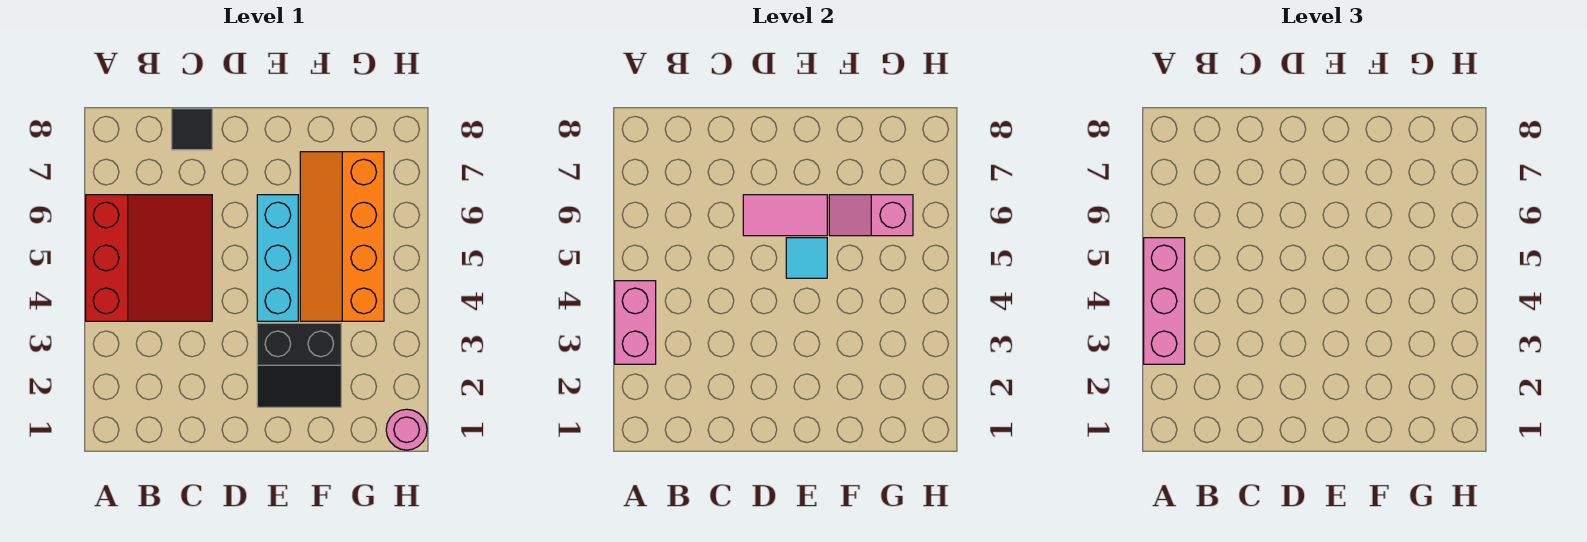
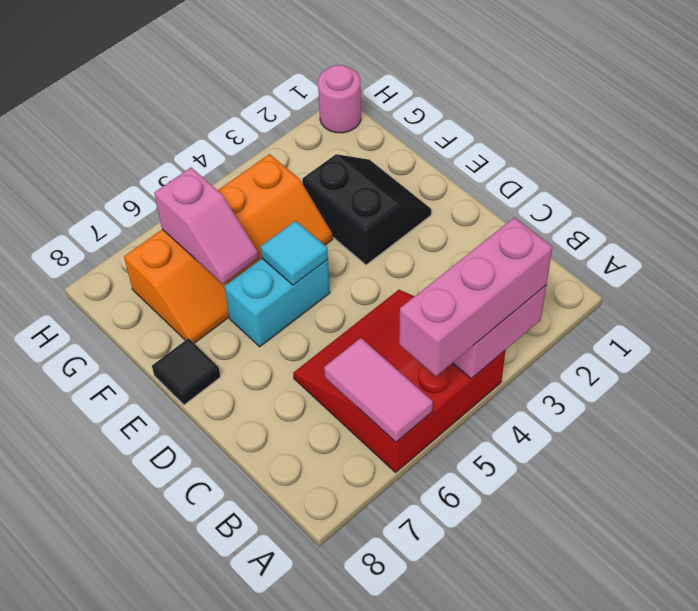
black tile C8 level 1 -> black tile E8 level 1
pink tile D6:E6 level 2 -> pink tile A6:B6 level 2
cyan brick E4:E6 level 1 -> cyan brick E5:E6 level 1

